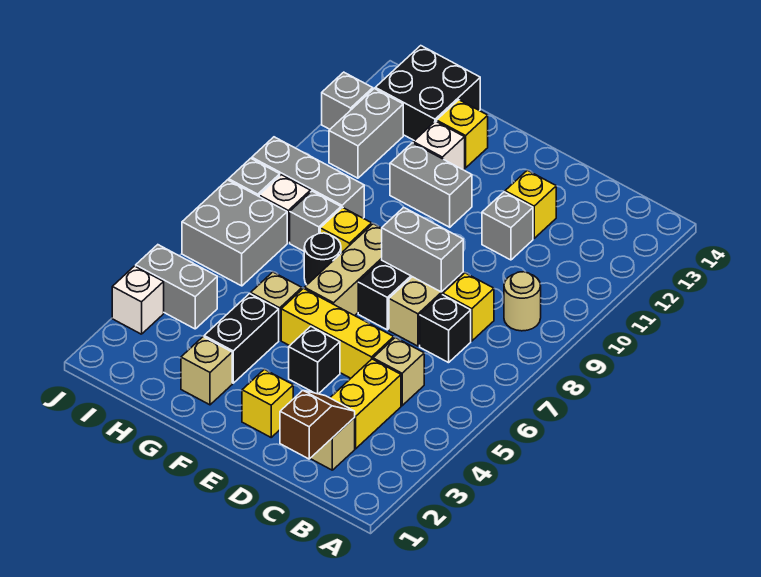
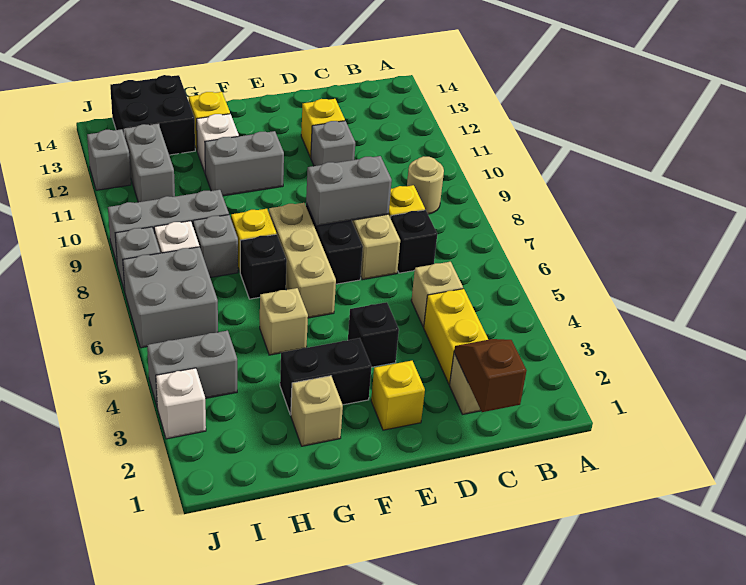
yellow brick D5:F5 level 1 -> none
black brick G3:G4 level 1 -> black brick F3:G3 level 1
black round brick G7 level 1 -> black brick G7 level 1

